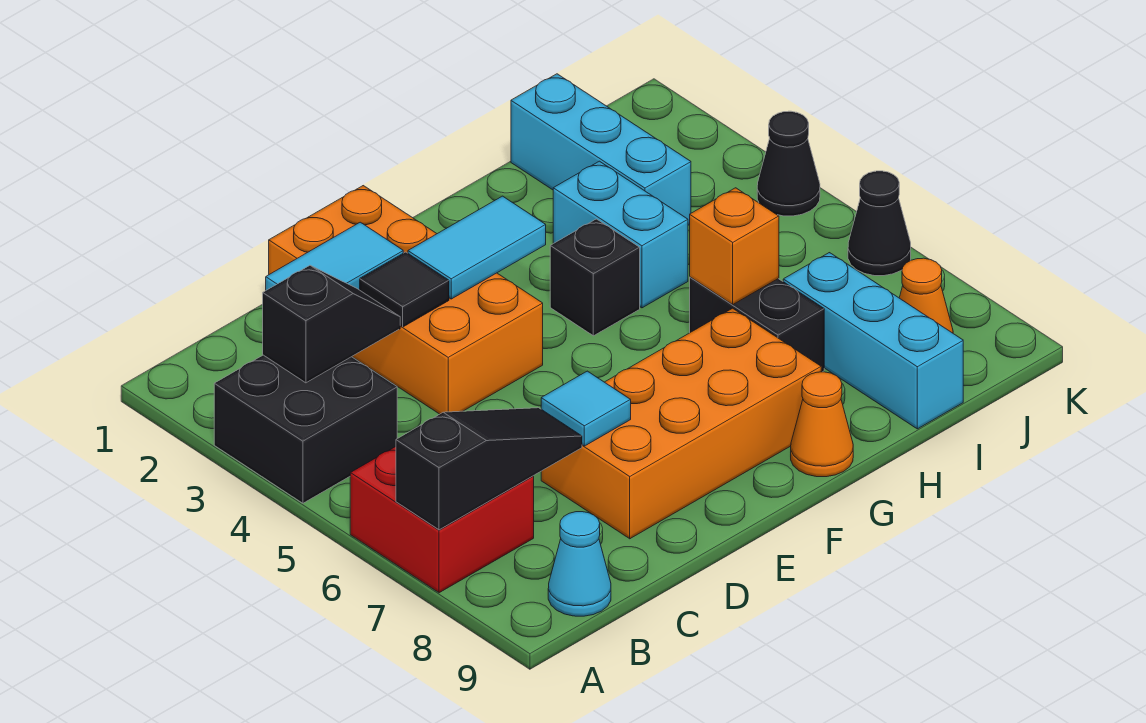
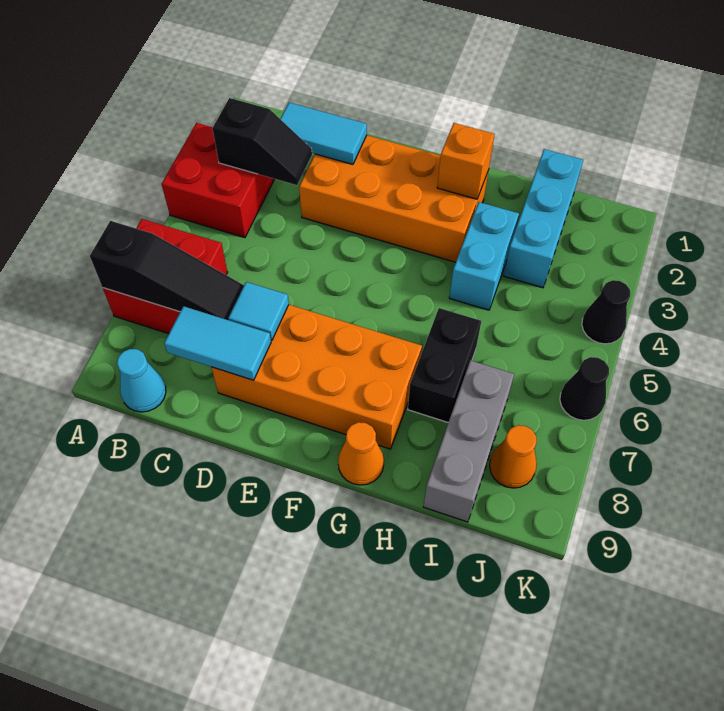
black brick A3:B4 level 1 -> red brick A3:B4 level 1
orange brick D1:E4 level 1 -> orange brick D2:G3 level 1
black tile D3 level 2 -> none
cyan tile E3:F3 level 2 -> cyan tile C8:D8 level 2
black brick G4 level 1 -> none
orange brick H6 level 2 -> orange brick G2 level 2
cyan brick I7:I9 level 1 -> grey brick I7:I9 level 1

